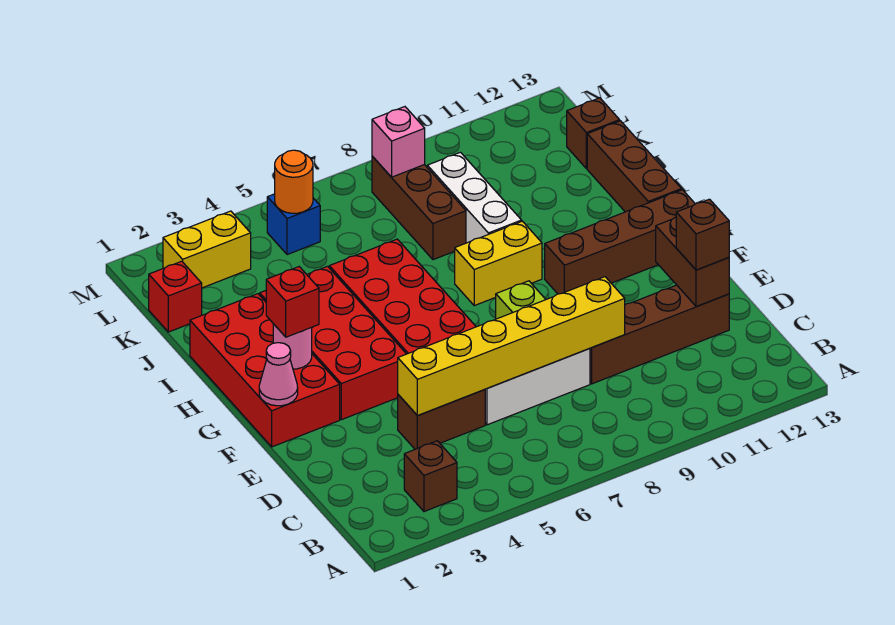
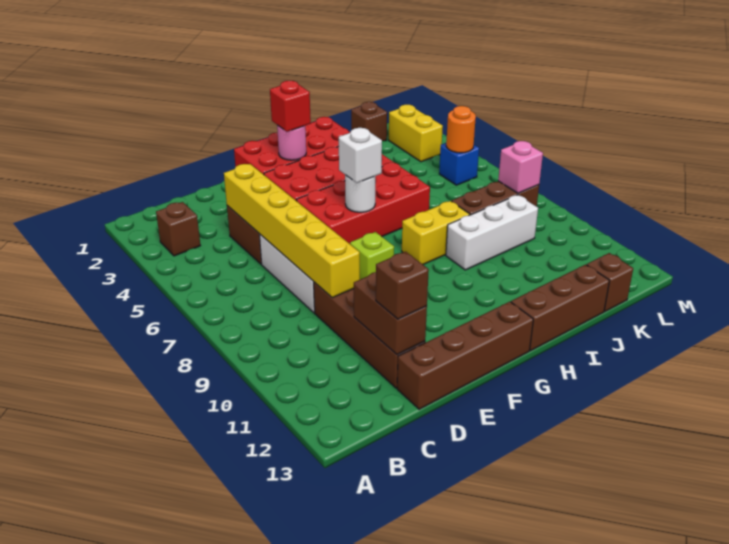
brown brick D12:E12 level 2 -> brown brick D11:D12 level 2
pink cone F1 level 2 -> none
none -> white round brick G6 level 2
none -> white brick G6 level 3
brown brick G10:G13 level 1 -> brown brick D13:G13 level 1
yellow brick H8:H9 level 1 -> yellow brick H8:I8 level 1
red brick K1 level 1 -> brown brick K1 level 1

